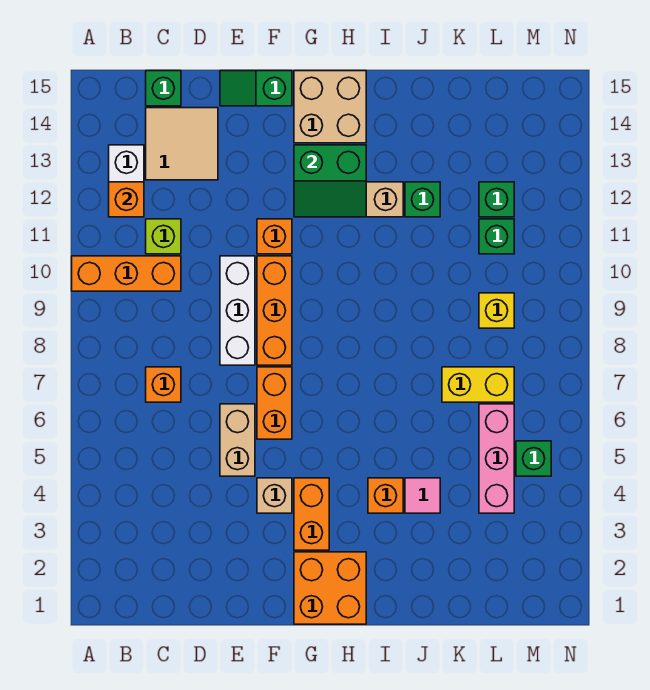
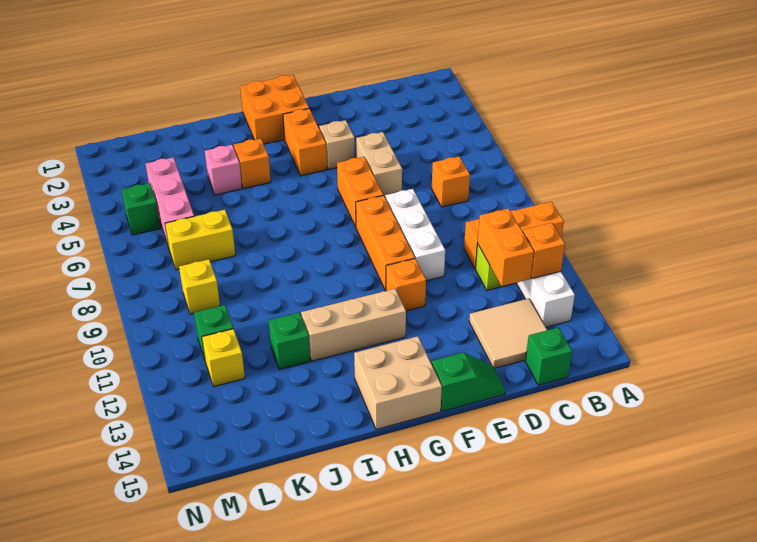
none -> orange brick C11:C12 level 2
green slope G12:H13 level 2 top 13 -> none
pink tile J4 level 1 -> pink brick J4 level 1
green brick L12 level 1 -> yellow brick L12 level 1

